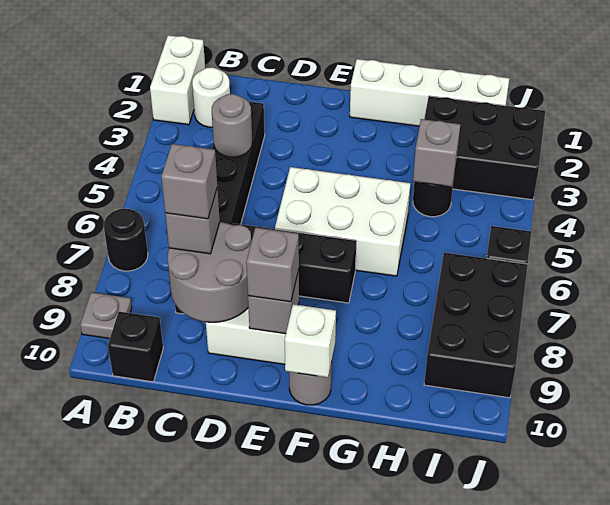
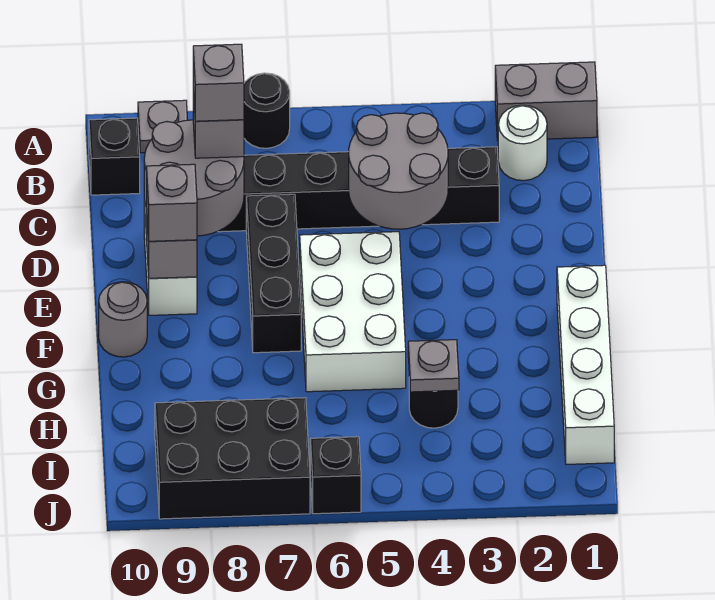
white brick A1:A2 level 1 -> grey brick A1:A2 level 1
grey round brick C4 level 2 -> grey round brick C4:D5 level 2
white brick F10 level 2 -> none
black brick H2:J3 level 1 -> none
grey brick H4 level 2 -> grey plate H4 level 2

